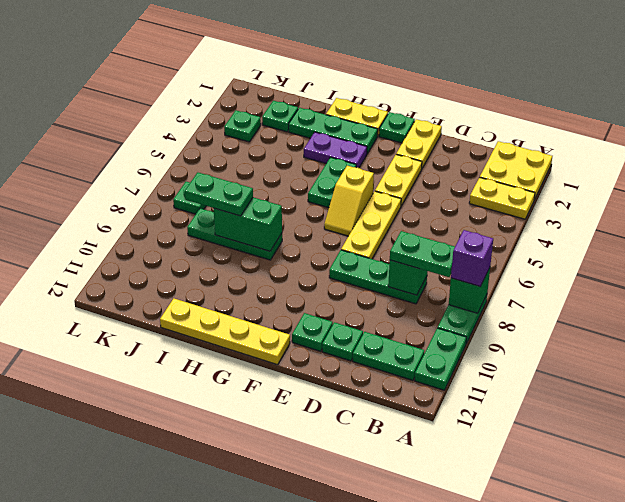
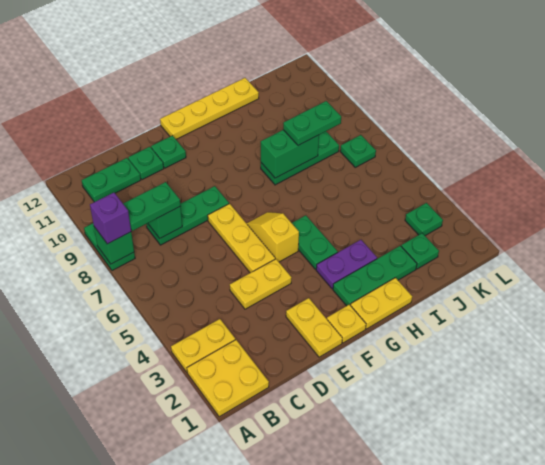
green plate A10:A11 level 1 -> none
yellow plate E3:E4 level 1 -> yellow plate D4:E4 level 1
green plate F1 level 1 -> yellow plate F1 level 1

